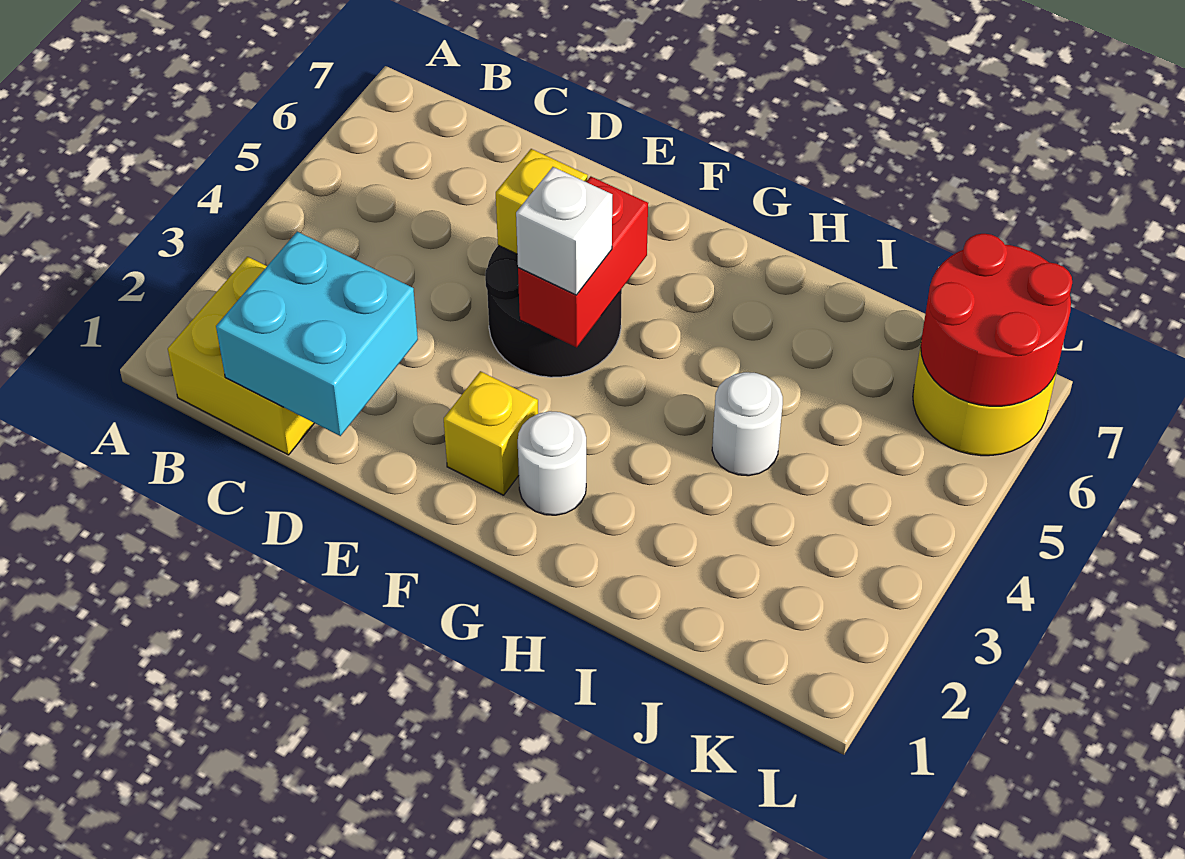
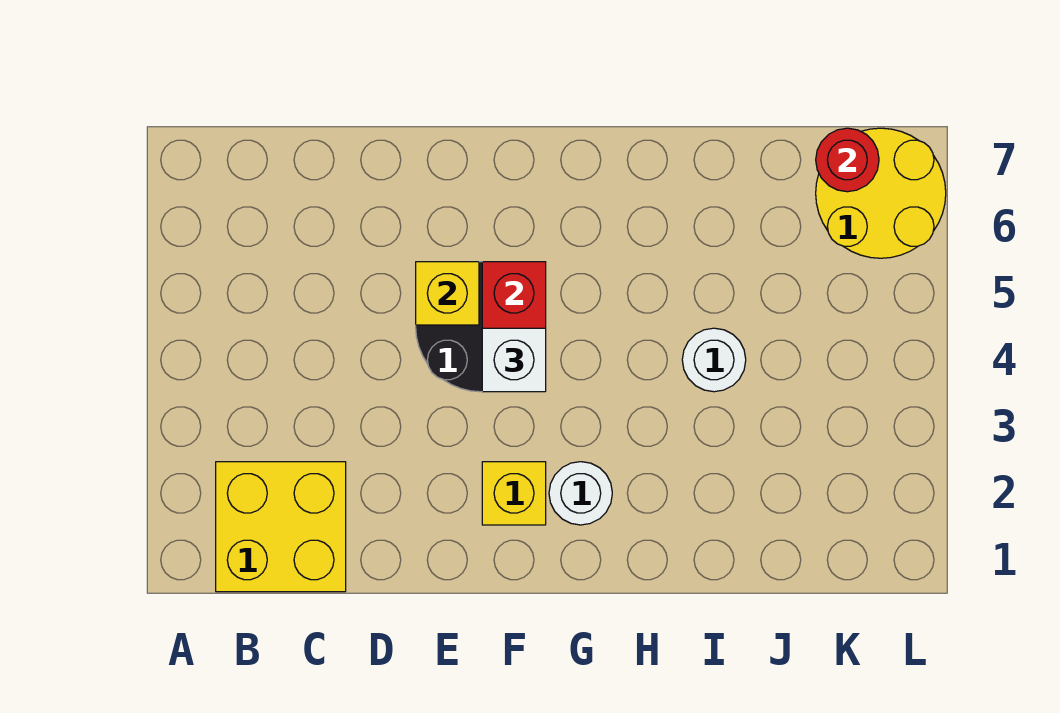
cyan brick C1:D2 level 2 -> none
red round brick K6:L7 level 2 -> red round brick K7 level 2

